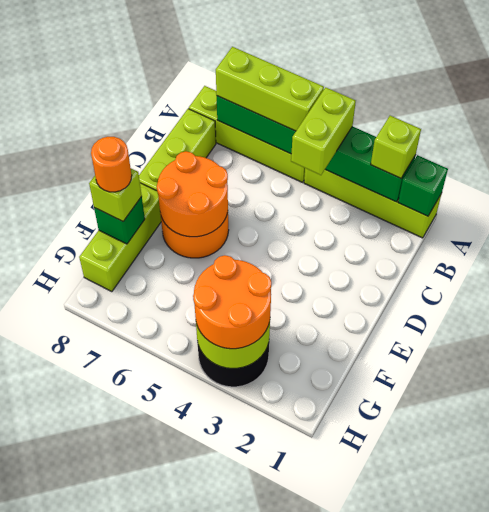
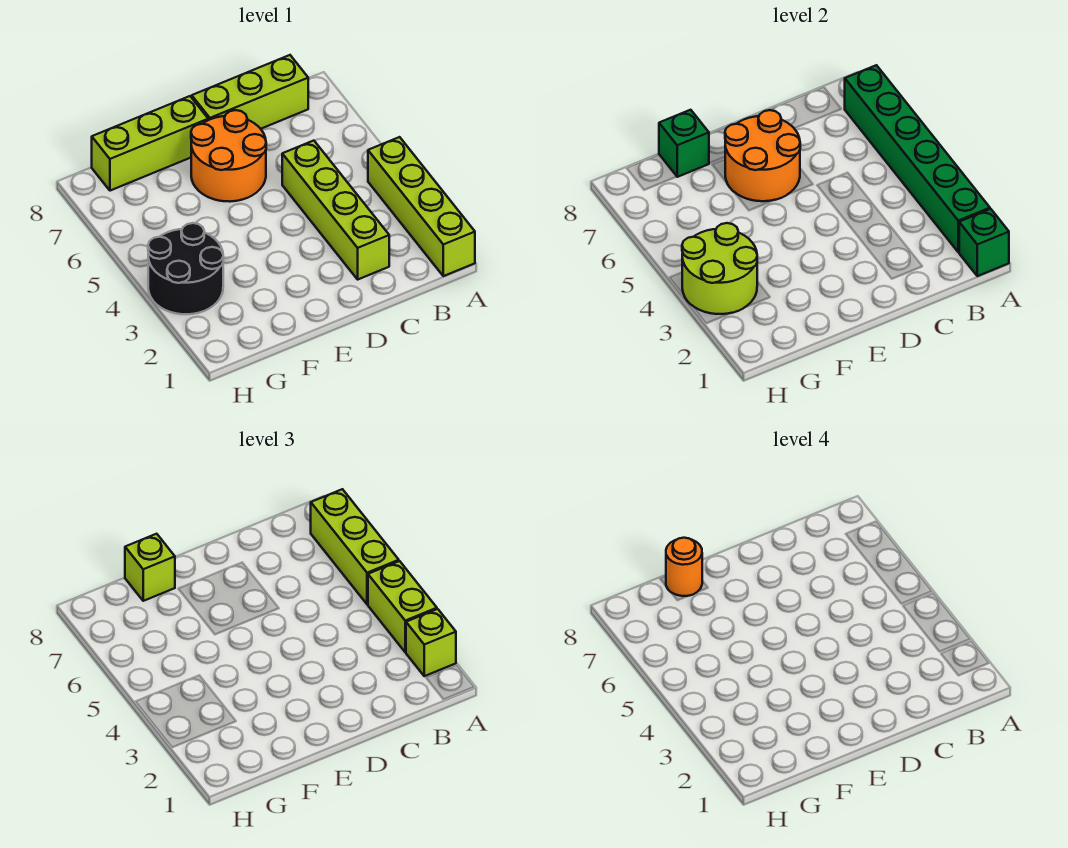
lime brick A4:B4 level 3 -> lime brick A3:A4 level 3
lime brick A5:A8 level 1 -> lime brick C2:C5 level 1
orange round brick G3:H4 level 3 -> none

